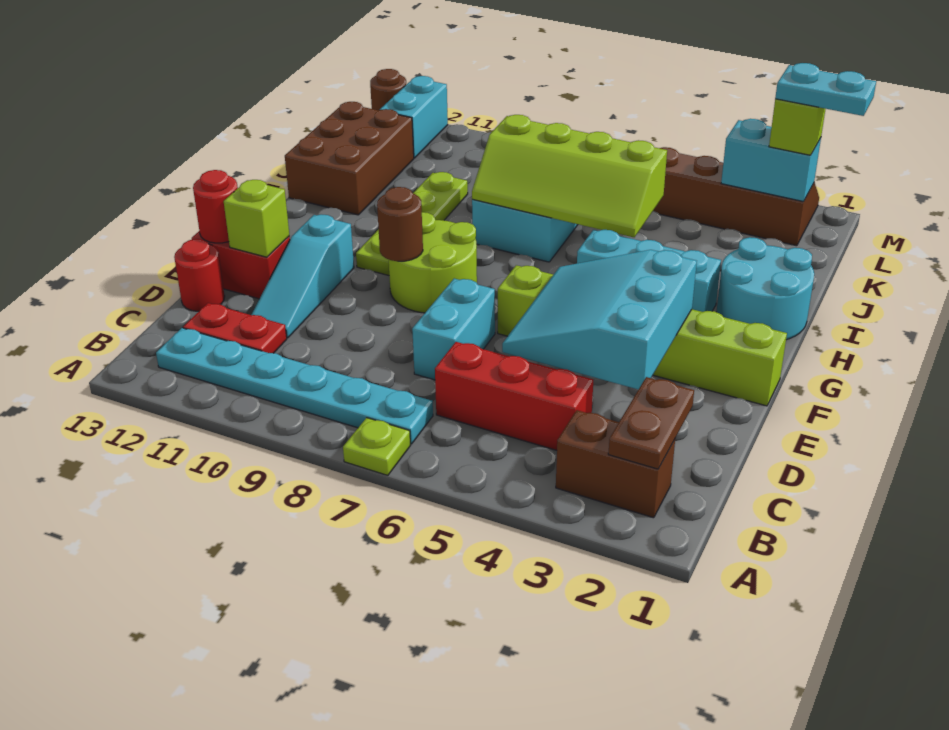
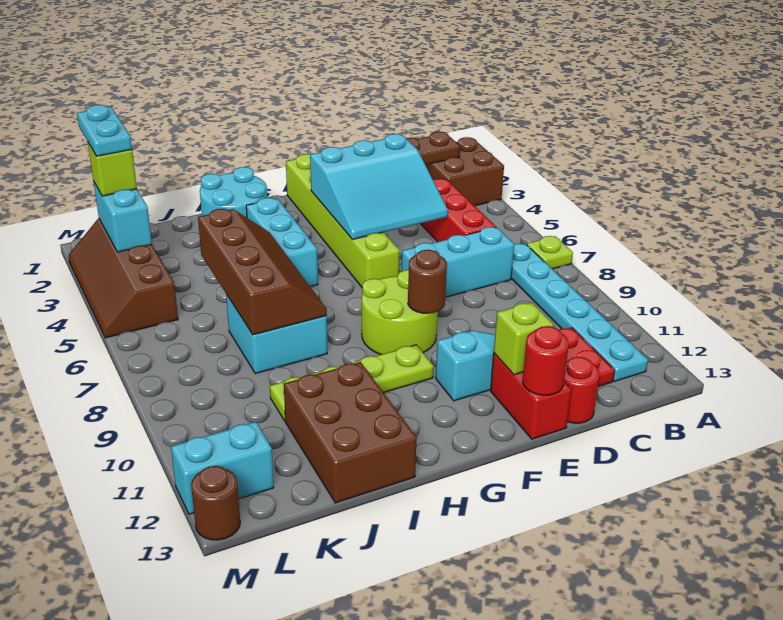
brown brick B2:B3 level 1 -> brown brick A2:B3 level 1
cyan brick D7:E7 level 1 -> cyan brick C7:E7 level 1
lime slope I5:J8 level 2 top J -> brown slope I5:J8 level 2 top J
brown brick I12:K13 level 1 -> brown brick I11:J13 level 1

